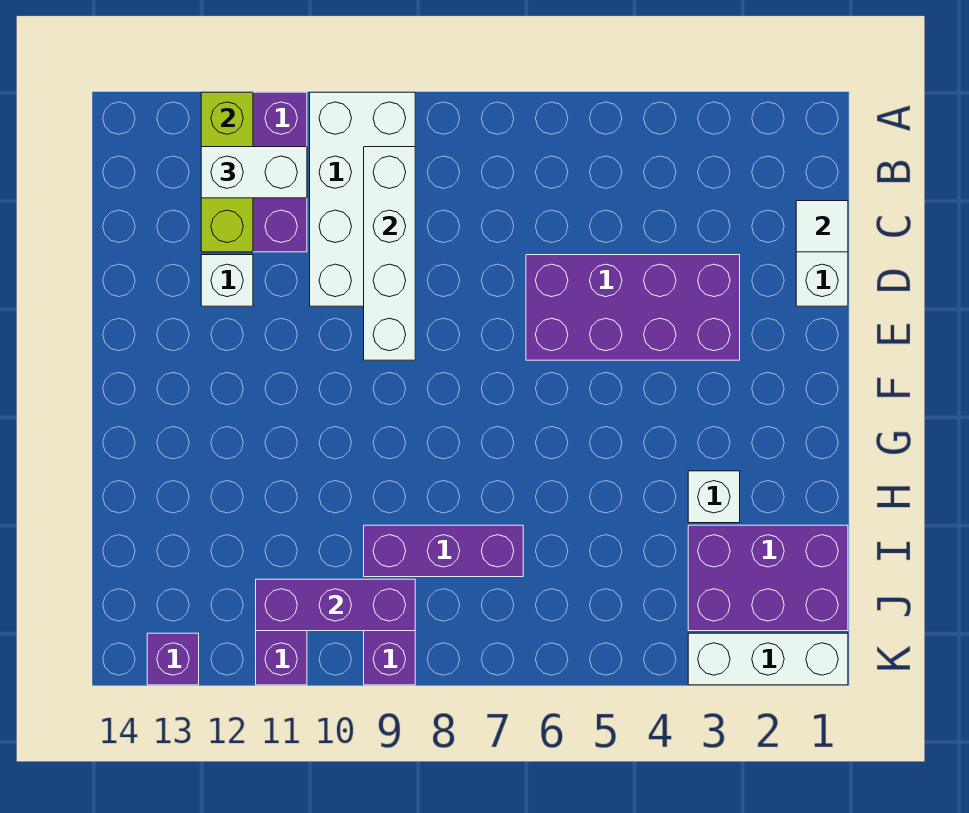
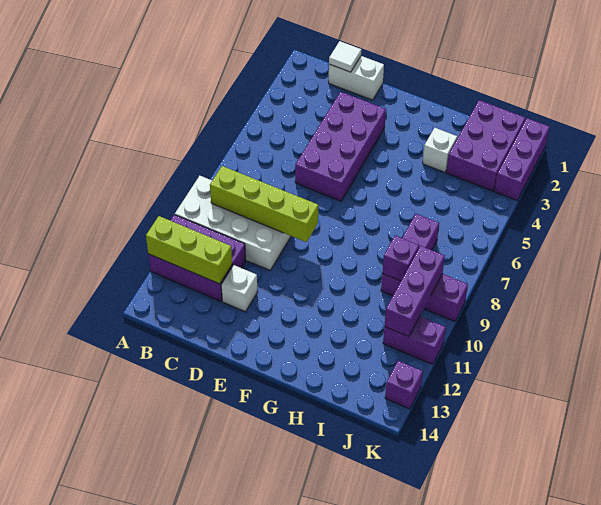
white brick B9:E9 level 2 -> lime brick B9:E9 level 2
white brick B11:B12 level 3 -> none
none -> purple brick I9 level 2
white brick K1:K3 level 1 -> purple brick K1:K3 level 1

